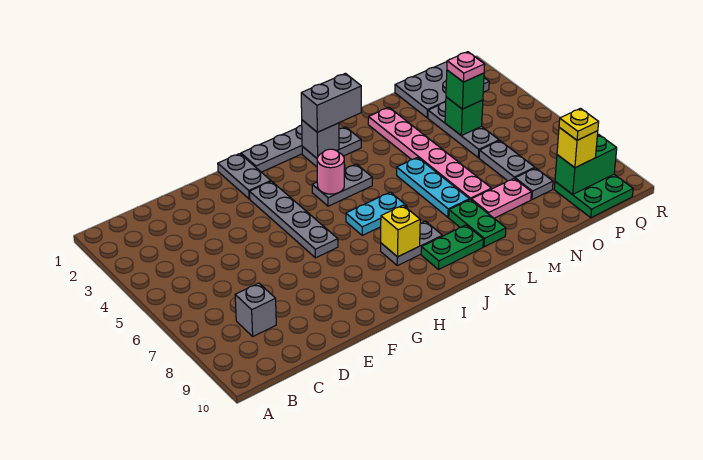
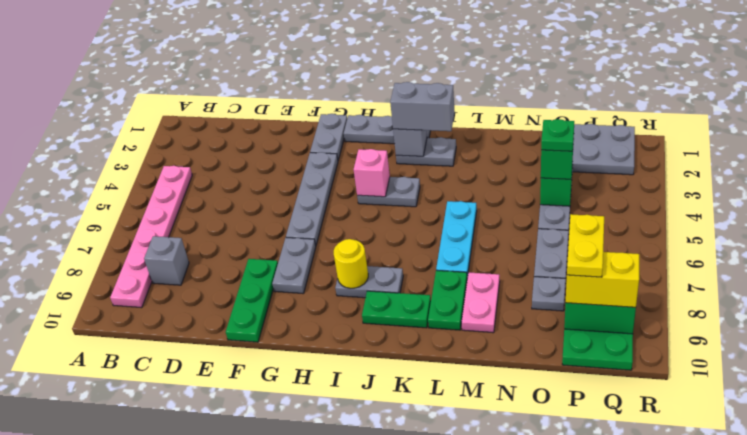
none -> green plate F8:F10 level 1
none -> grey plate G7:G8 level 1
pink round brick I4 level 2 -> pink brick I4 level 2
cyan plate I6:J6 level 1 -> none
yellow brick I8 level 2 -> yellow round brick I8 level 2
pink plate M2:M7 level 1 -> pink plate B4:B9 level 1
pink plate M8:N8 level 1 -> pink plate M8:M9 level 1
pink plate O4 level 4 -> green plate O4 level 4
yellow brick P9 level 3 -> yellow brick P9:Q9 level 3
yellow plate P9 level 4 -> yellow plate P8:P9 level 4

